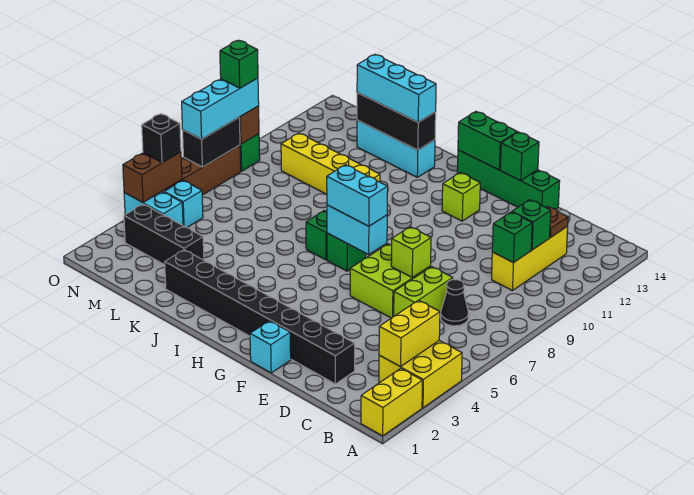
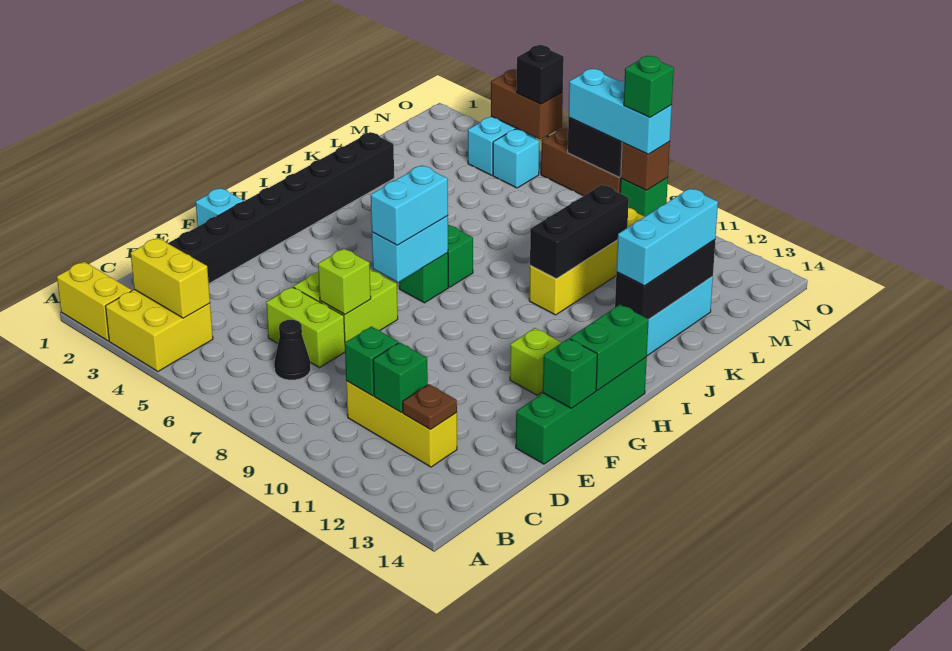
black brick L3:N3 level 1 -> black brick J10:L10 level 2

